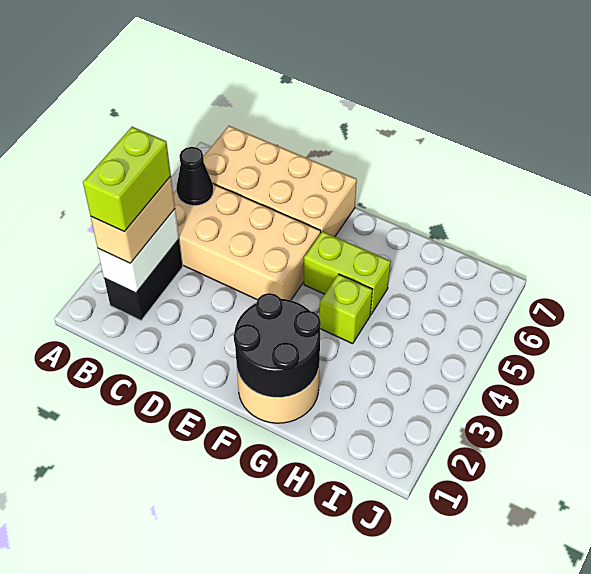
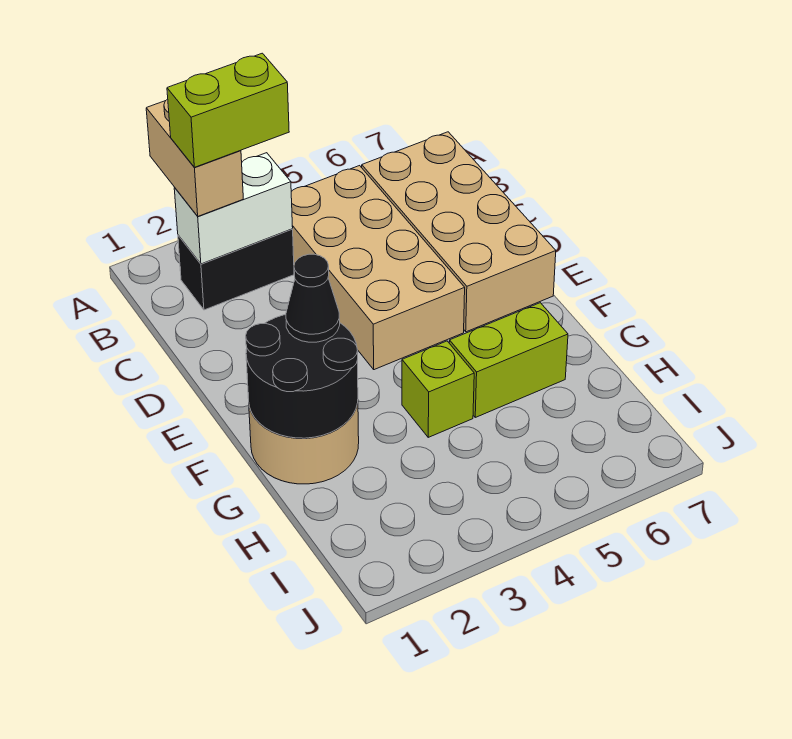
tan brick B2:B3 level 3 -> tan brick A2:B2 level 3
black cone B5 level 2 -> black cone F2 level 3
lime brick F5:G5 level 1 -> lime brick G5:G6 level 1

